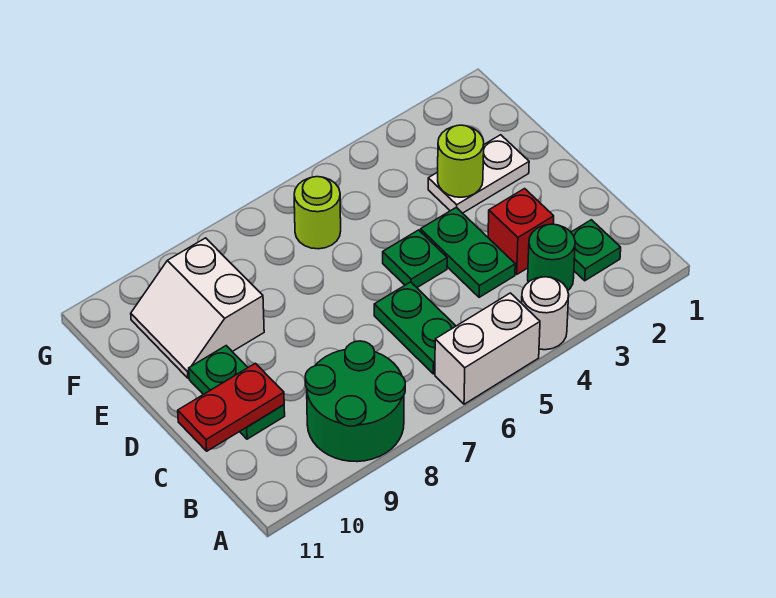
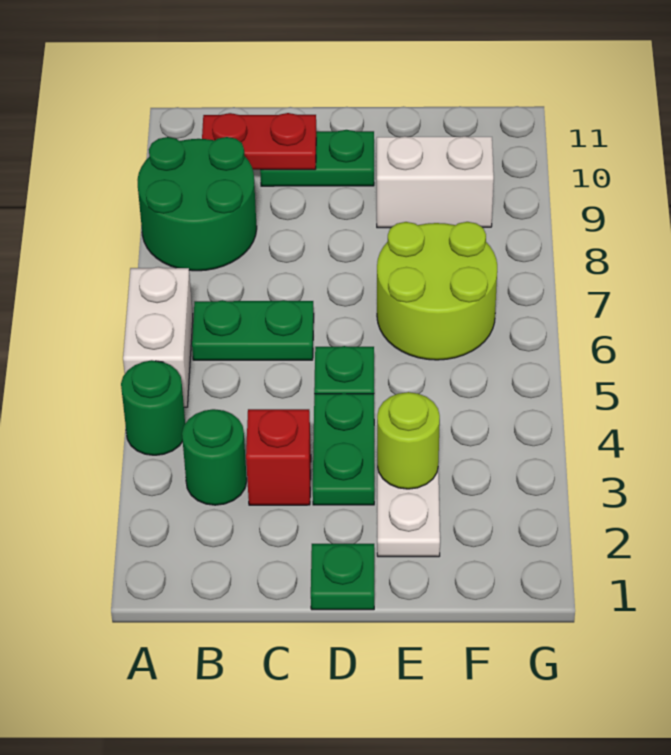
white round brick A4 level 1 -> green round brick A4 level 1
green plate B2 level 1 -> green plate D1 level 1
green plate C4:D4 level 1 -> green plate D3:D4 level 1
red plate C10:C11 level 2 -> red plate B10:C10 level 2
lime round brick F6 level 1 -> lime round brick E6:F7 level 1

